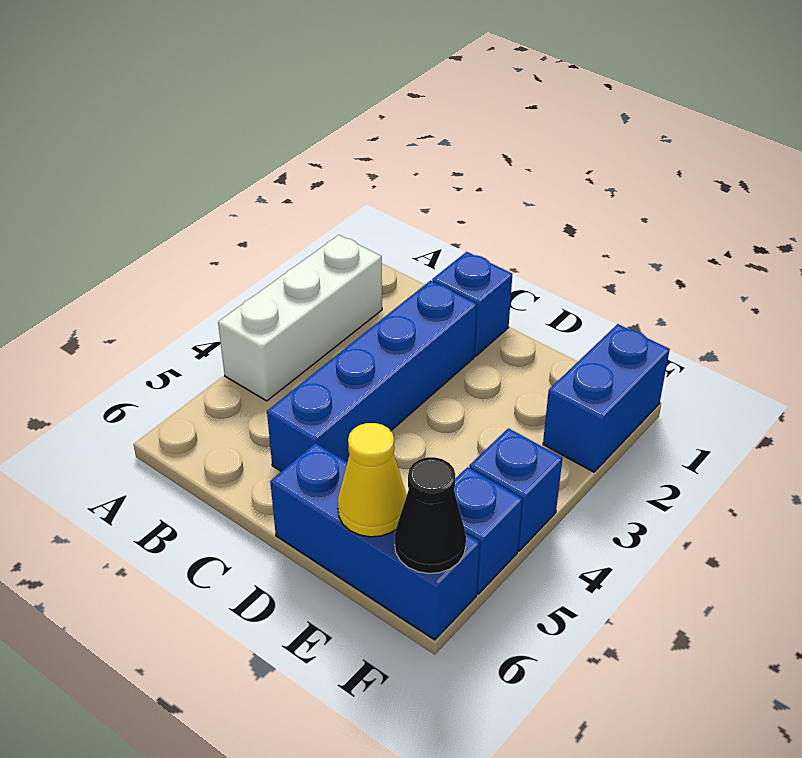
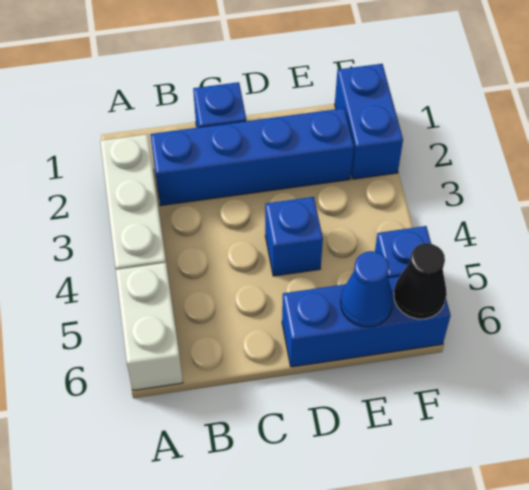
none -> white brick A5:A6 level 1
blue brick C2:C5 level 1 -> blue brick B2:E2 level 1
yellow cone E6 level 2 -> blue cone E6 level 2
blue brick F4 level 1 -> blue brick D4 level 1

